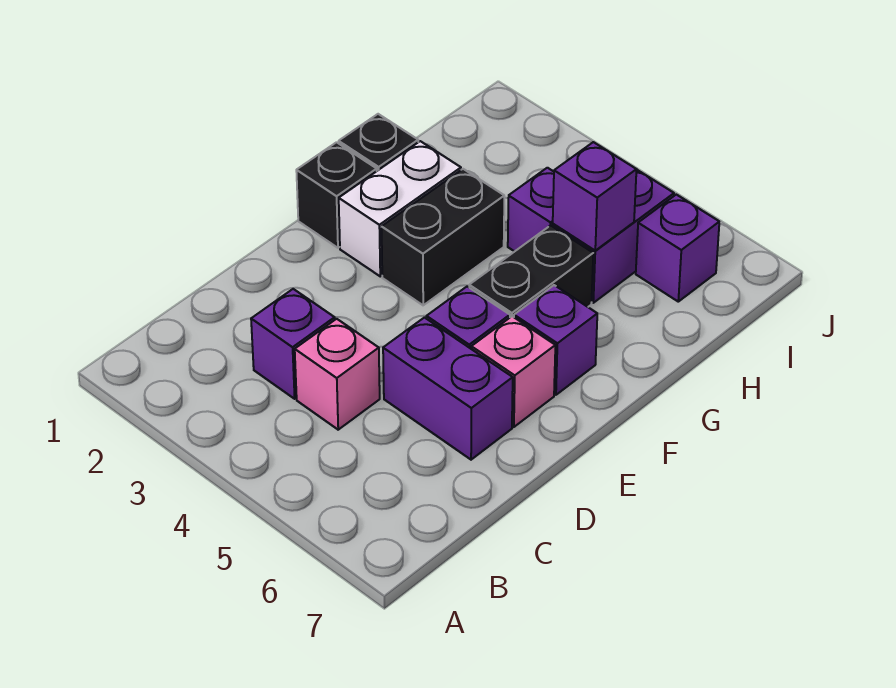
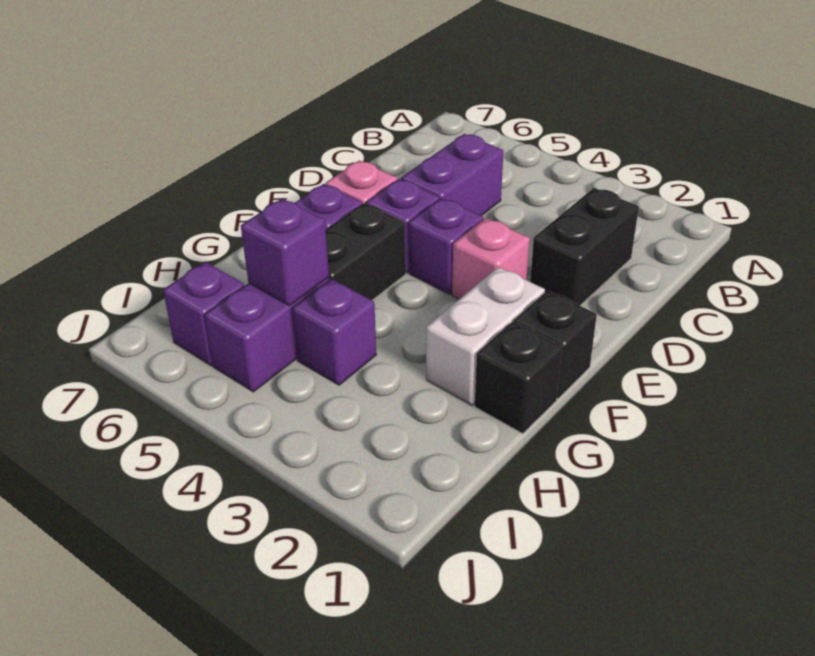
purple brick C3 level 1 -> purple brick E4 level 1
pink brick C4 level 1 -> pink brick E3 level 1
purple brick D5:D6 level 1 -> purple brick C5:D5 level 1
black brick F3:G3 level 1 -> black brick C2:D2 level 1

